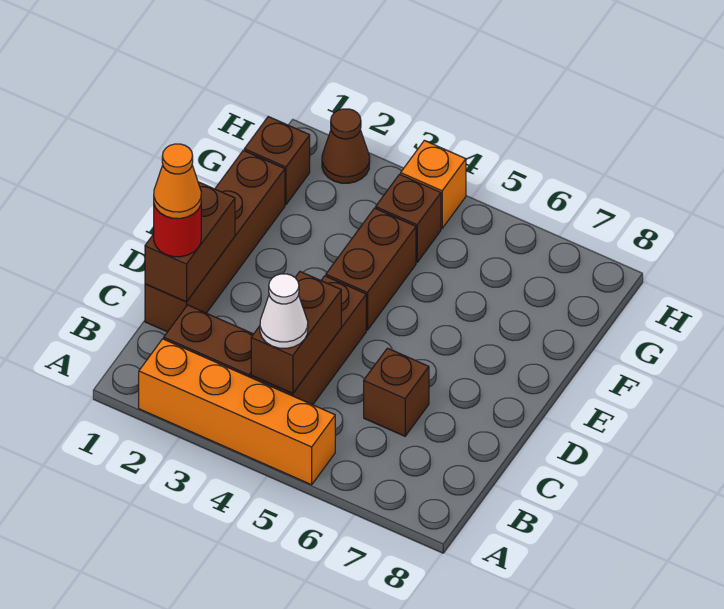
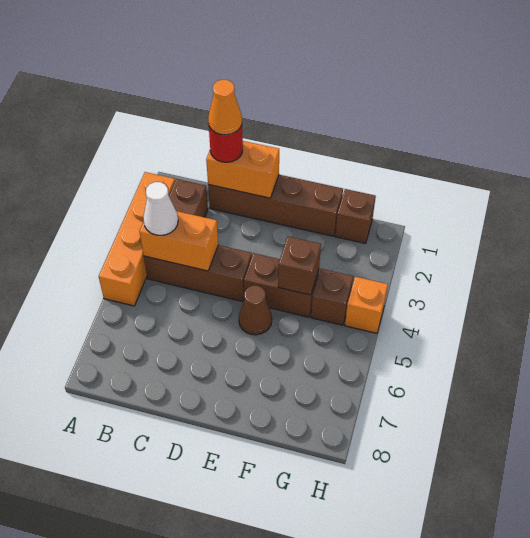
brown brick B4:C4 level 2 -> orange brick B4:C4 level 2
brown brick C1:D1 level 2 -> orange brick C1:D1 level 2
brown brick C6 level 1 -> brown brick F4 level 2
brown cone H2 level 1 -> brown cone E5 level 1

